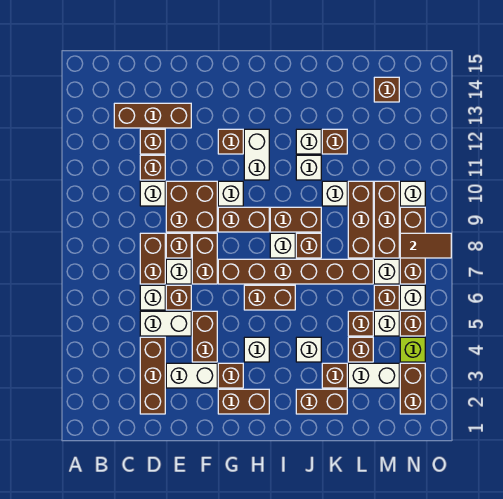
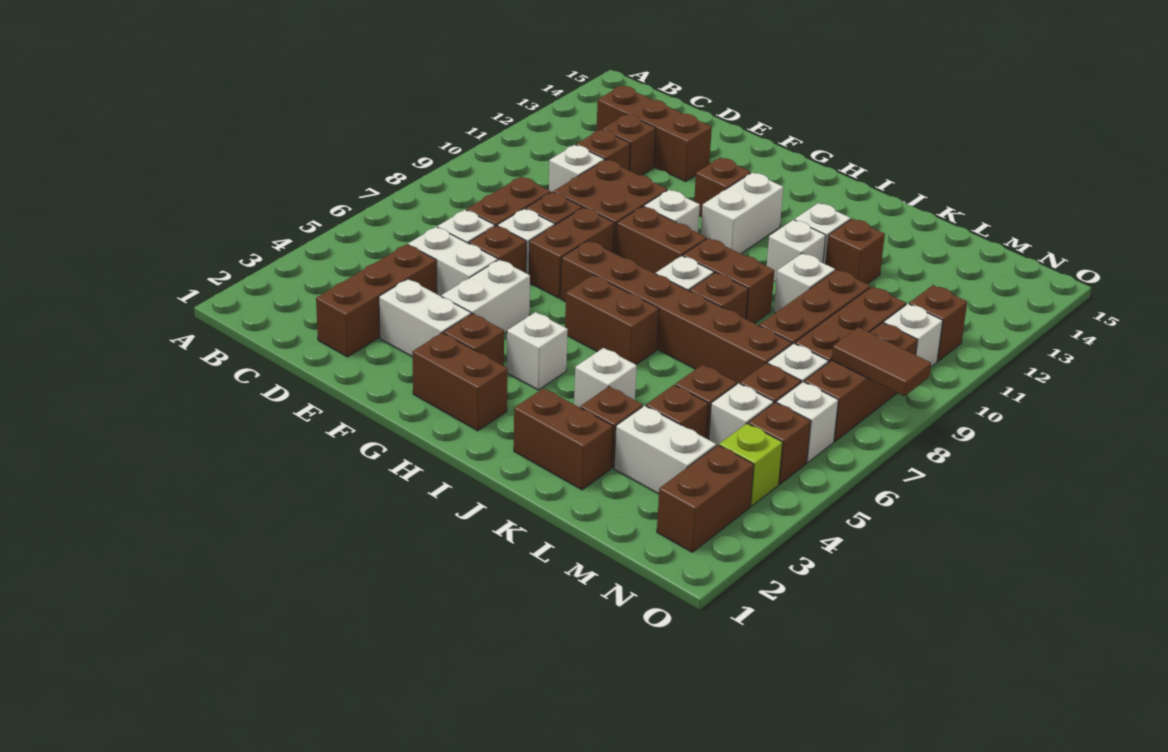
brown brick F4:F5 level 1 -> white brick F4:F5 level 1
brown brick M14 level 1 -> brown brick N11 level 1

